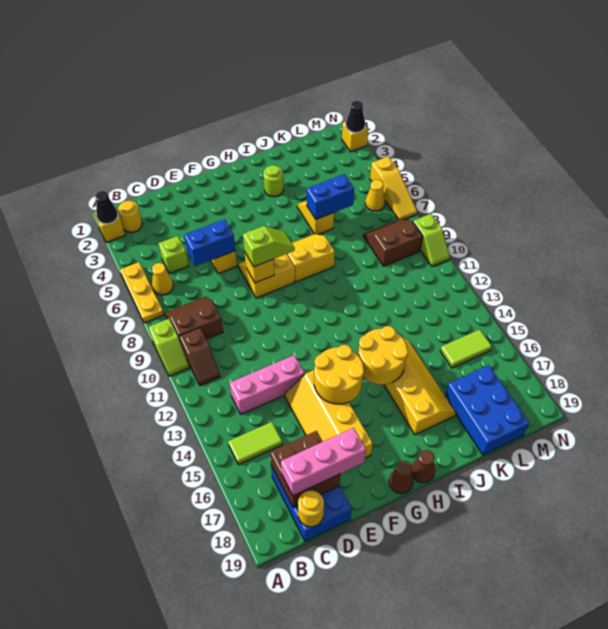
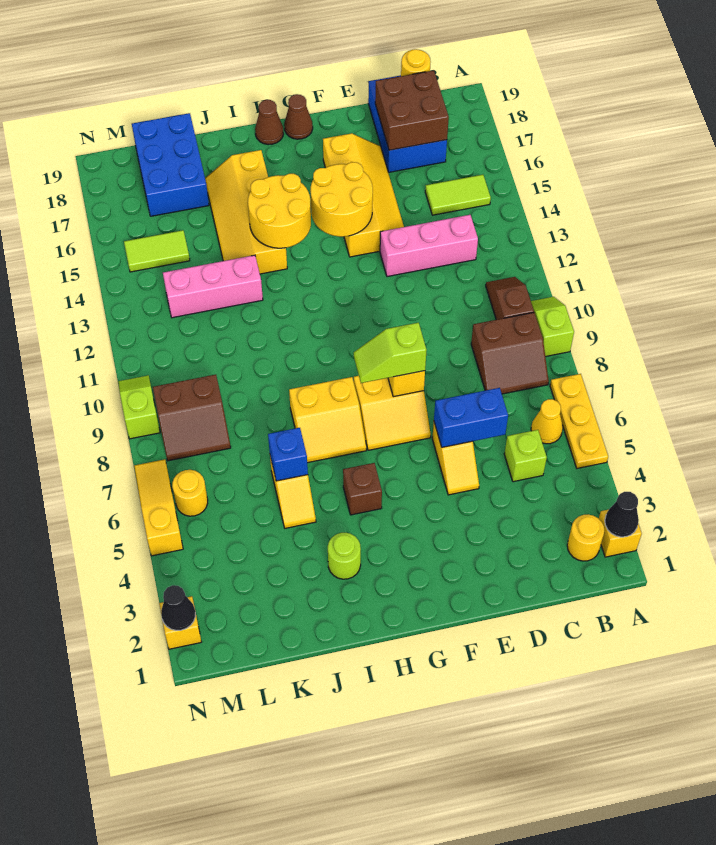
pink brick C18:E18 level 3 -> pink brick J13:L13 level 1
none -> brown brick H5 level 1
blue brick J6:K6 level 2 -> blue brick J6 level 2
yellow cone M6 level 1 -> yellow round brick M6 level 1

